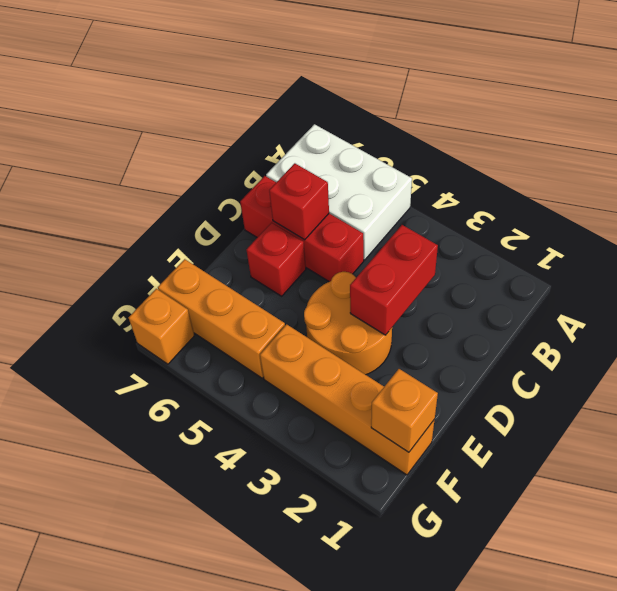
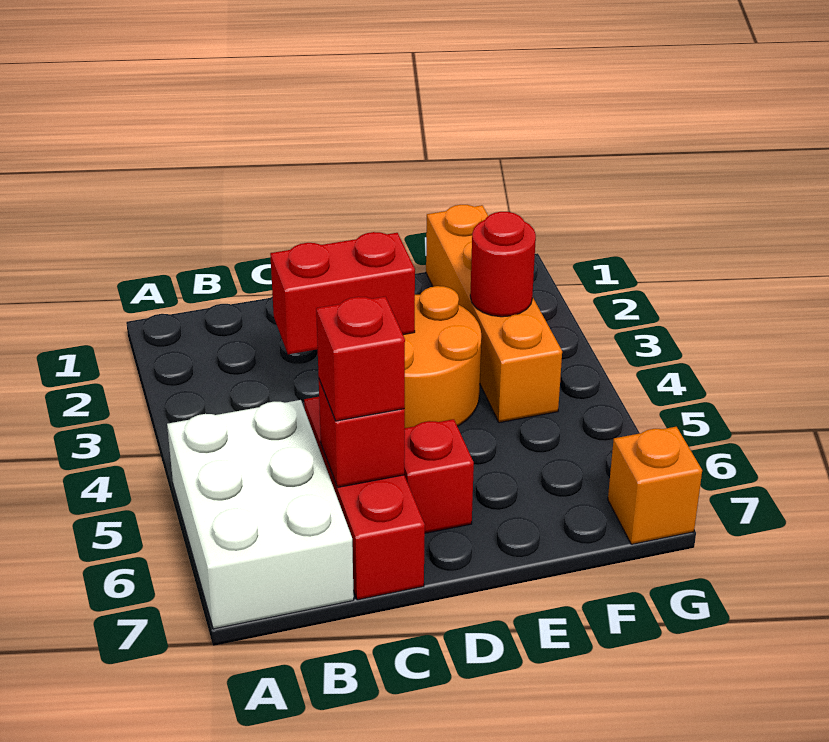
none -> red brick C6 level 3
orange brick F1 level 2 -> none
none -> red round brick F3 level 2
orange brick F5:F7 level 1 -> none

